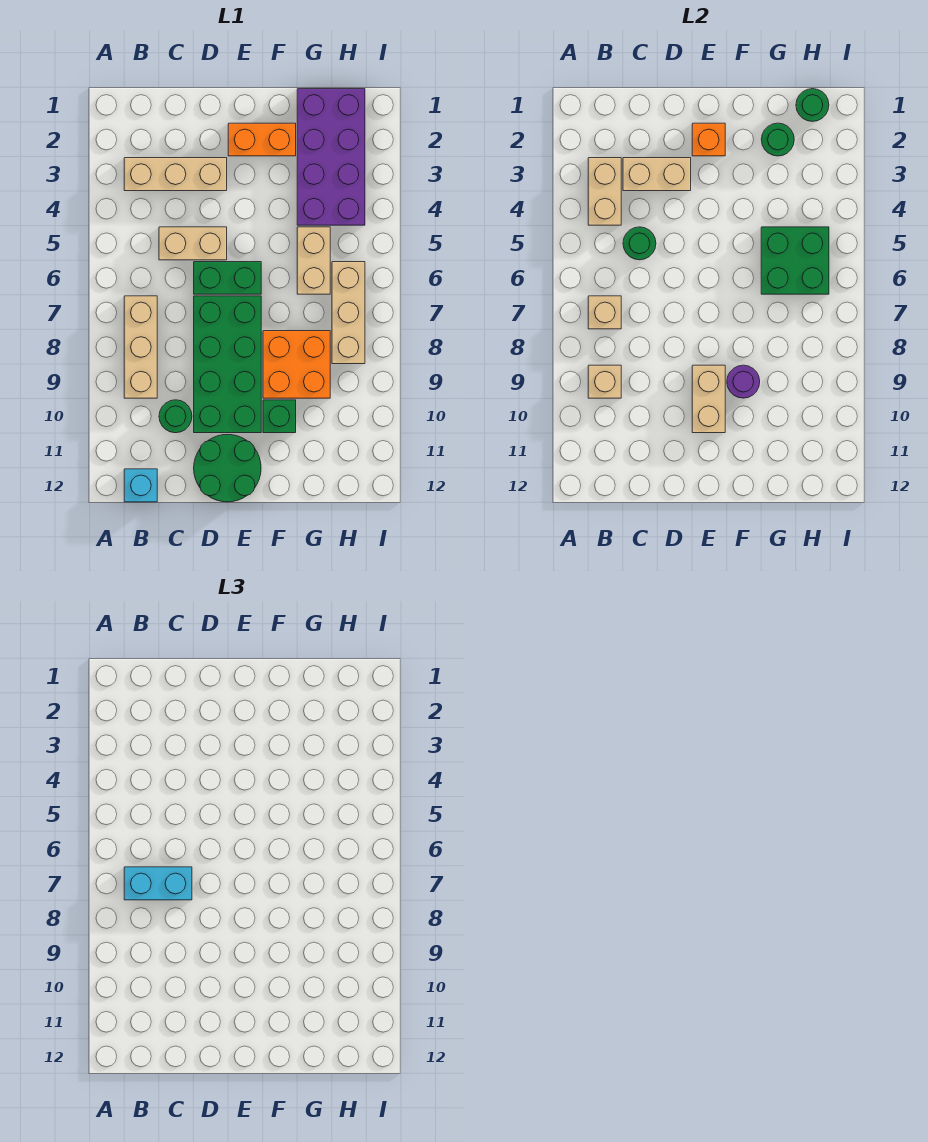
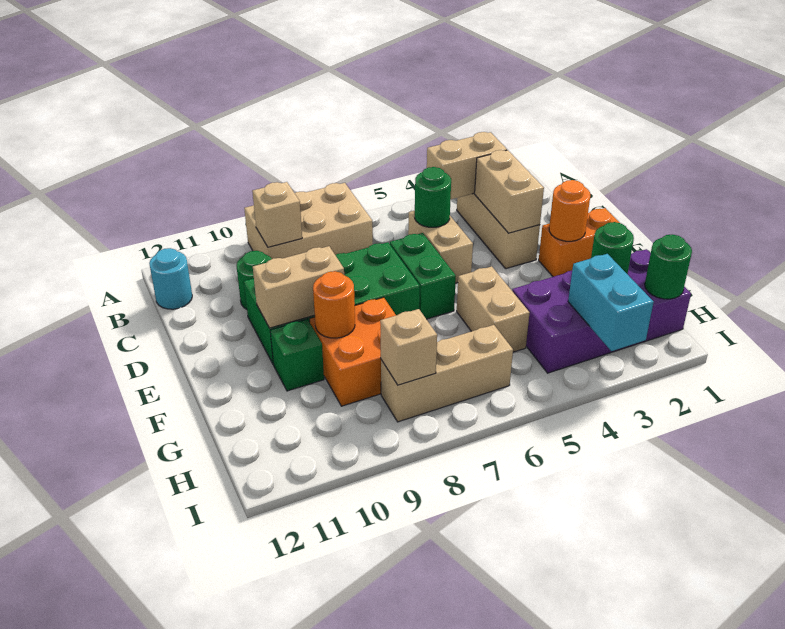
tan brick B7:B9 level 1 -> tan brick A7:B9 level 1
tan brick B7 level 2 -> tan brick H8 level 2
cyan brick B7:C7 level 3 -> cyan brick H3:I3 level 2
cyan brick B12 level 1 -> cyan round brick B12 level 1
green round brick D11:E12 level 1 -> none
orange brick E2:F2 level 1 -> orange brick E1:E2 level 1
orange brick E2 level 2 -> orange round brick E2 level 2
purple round brick F9 level 2 -> orange round brick F9 level 2
tan brick G5:G6 level 1 -> tan brick F5:G5 level 1
green brick G5:H6 level 2 -> none

